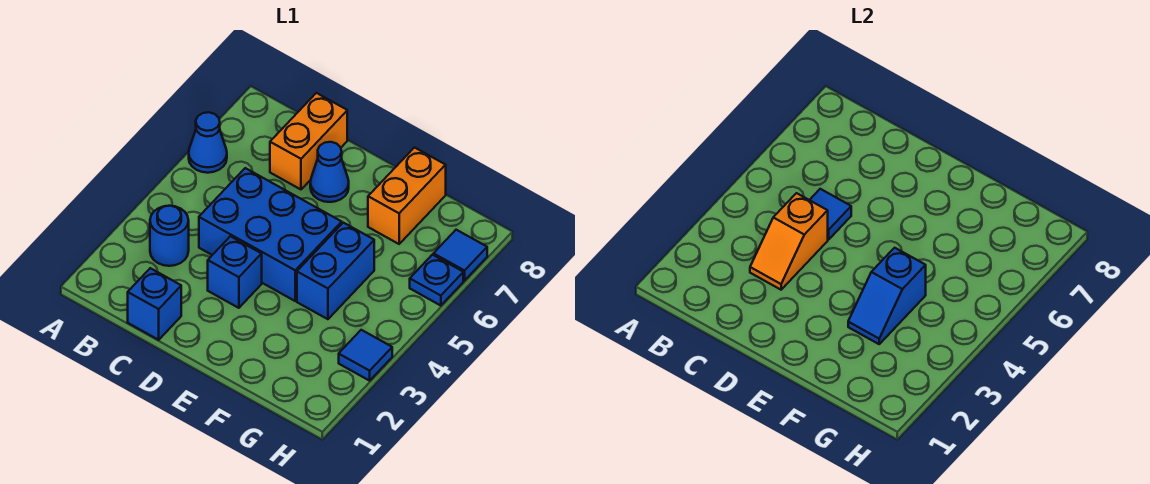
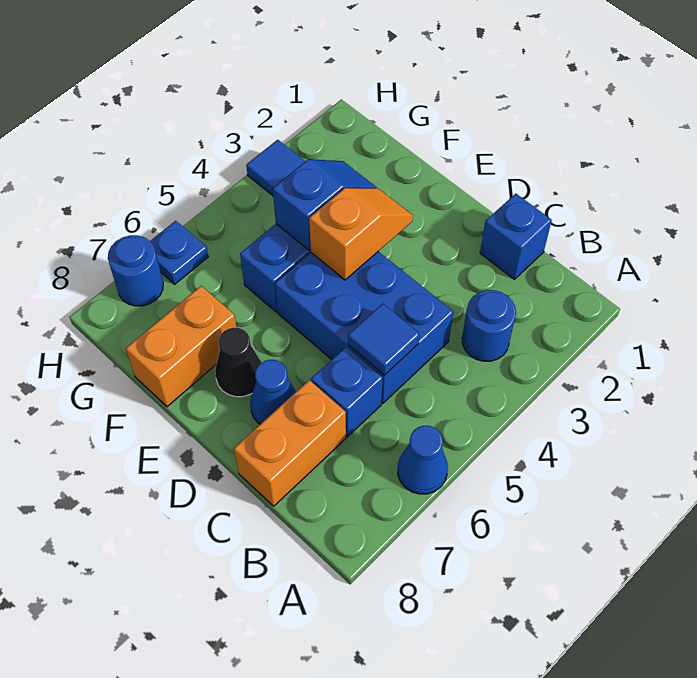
orange slope C3:C4 level 2 top 4 -> orange slope E3:E4 level 2 top 4
blue brick D3 level 1 -> blue brick C6 level 1
none -> black cone E7 level 1
blue tile H7 level 1 -> blue round brick H7 level 1

